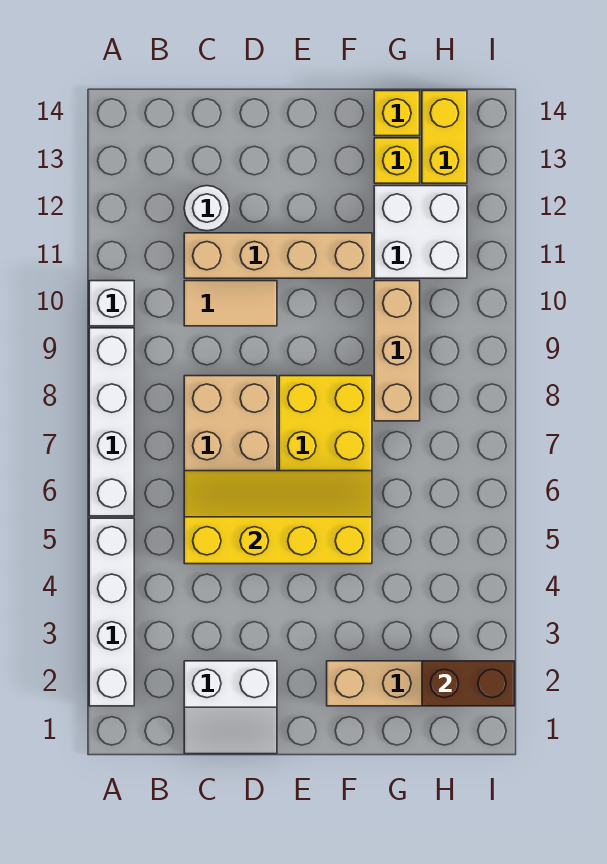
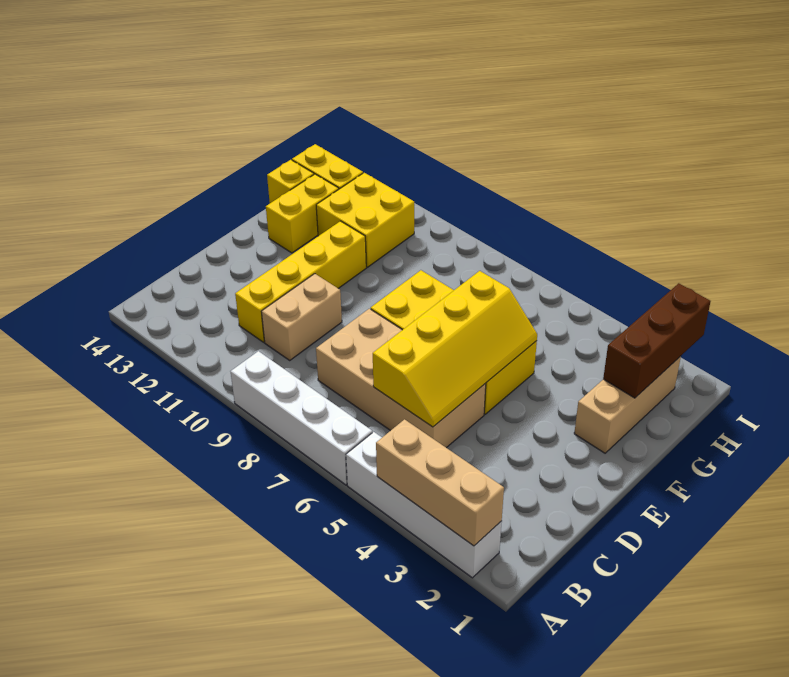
white brick A10 level 1 -> none
white slope C1:D2 level 1 top 2 -> none
yellow slope C5:F6 level 2 top 5 -> yellow slope C5:F6 level 2 top 6
tan tile C10:D10 level 1 -> tan brick C10:D10 level 1
tan brick C11:F11 level 1 -> yellow brick C11:F11 level 1
white round brick C12 level 1 -> none
tan brick G8:G10 level 1 -> tan brick A2:A4 level 2
white brick G11:H12 level 1 -> yellow brick G11:H12 level 1
yellow brick G13 level 1 -> yellow brick F13:G13 level 1
brown brick H2:I2 level 2 -> brown brick G2:I2 level 2

